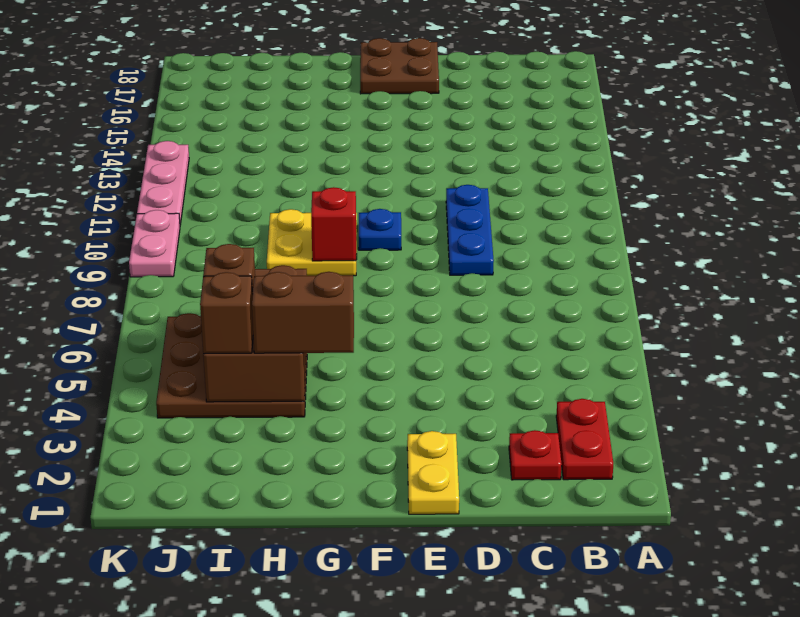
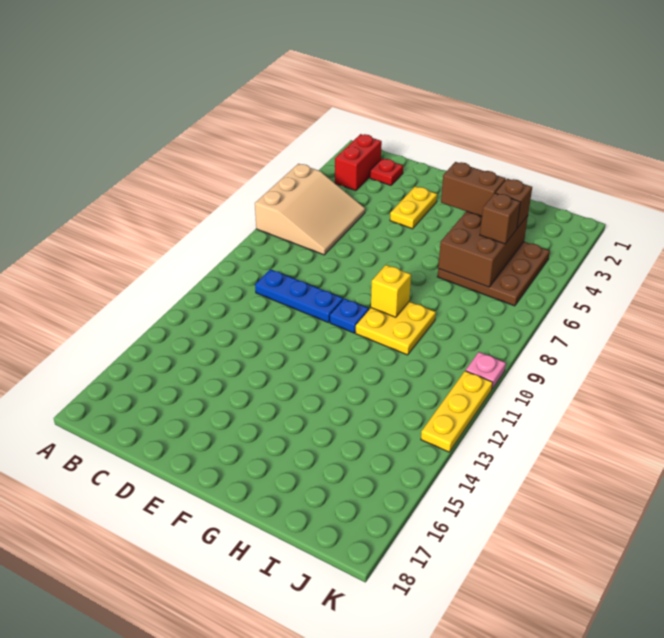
none -> tan slope A5:C7 level 1 top A
red plate B2:B3 level 1 -> red brick B2:B3 level 1
blue plate D9:D11 level 1 -> blue plate C10:E10 level 1
yellow plate E1:E2 level 1 -> yellow plate E3:E4 level 1
brown plate E17:F18 level 1 -> none
red brick G9 level 2 -> yellow brick G9 level 2
pink plate K9:K10 level 1 -> pink plate K10 level 1
pink plate K11:K13 level 1 -> yellow plate K11:K13 level 1

